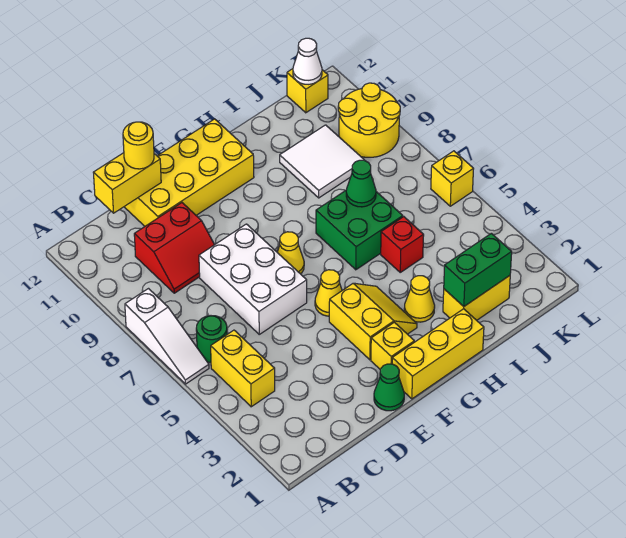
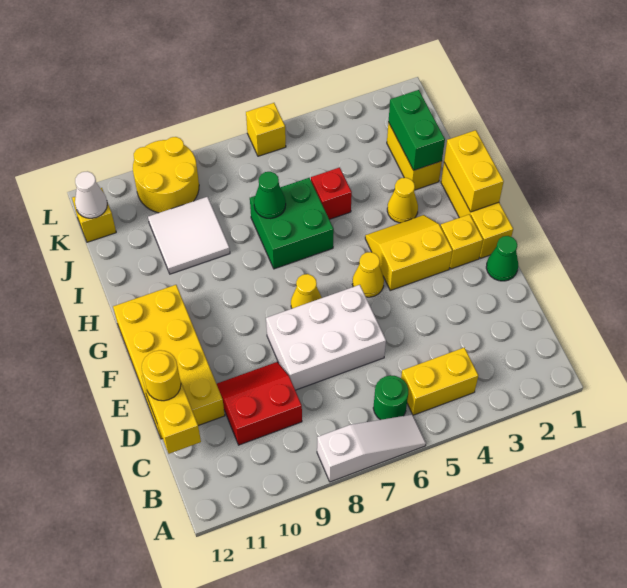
red slope C9:D10 level 1 top 10 -> red slope C9:D10 level 1 top C
none -> yellow brick G1:H1 level 2

